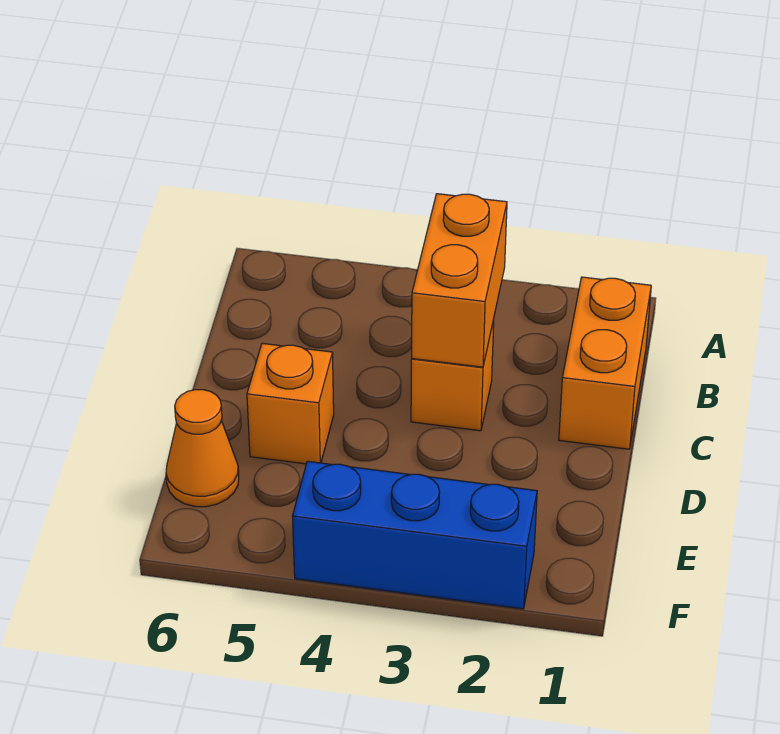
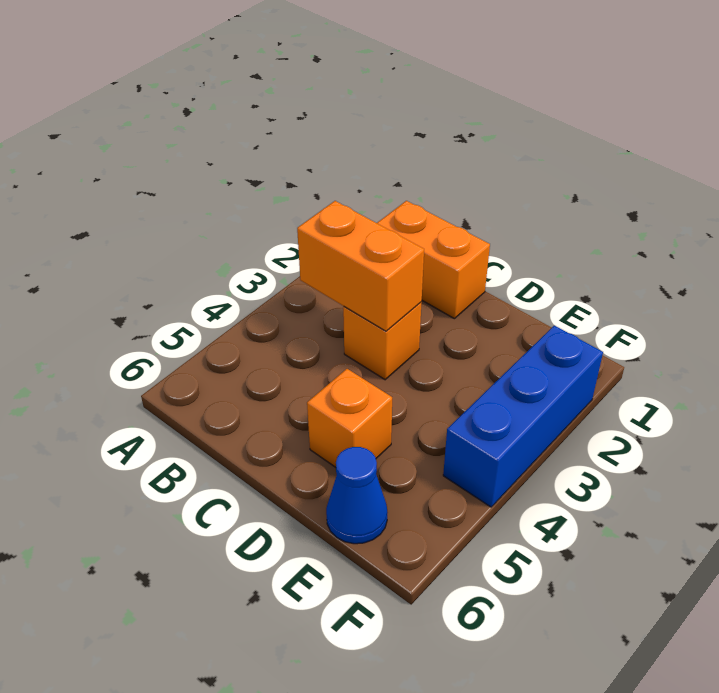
orange cone E6 level 1 -> blue cone E6 level 1

